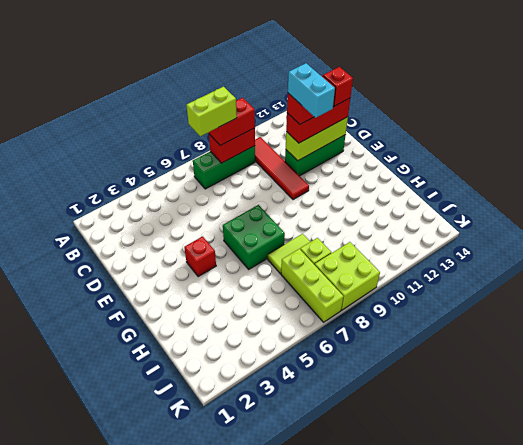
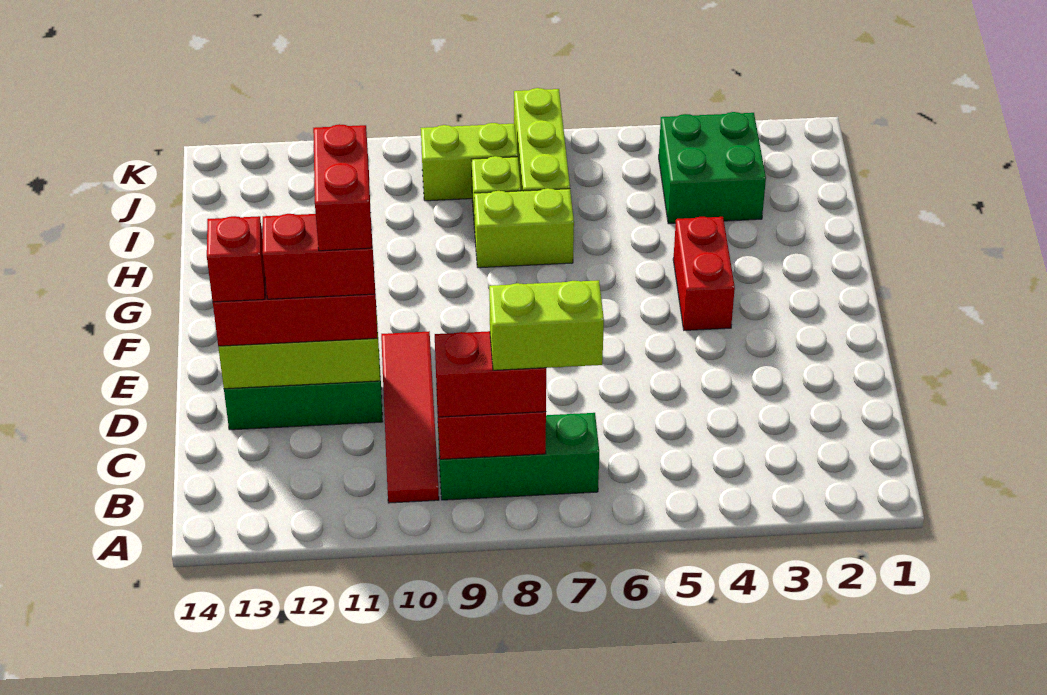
cyan brick D11:E11 level 5 -> red brick D11:E11 level 5
red brick F4 level 1 -> red brick F4:G4 level 1
green brick F6:G7 level 1 -> green brick I3:J4 level 1
lime tile H7:H8 level 1 -> lime brick H7:H8 level 1
lime brick J8:K9 level 1 -> lime brick J8:J9 level 1

